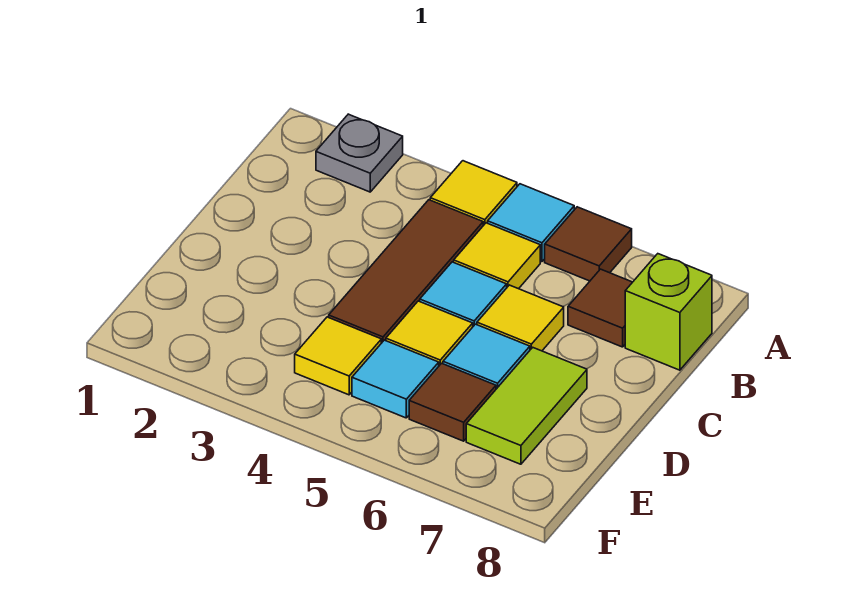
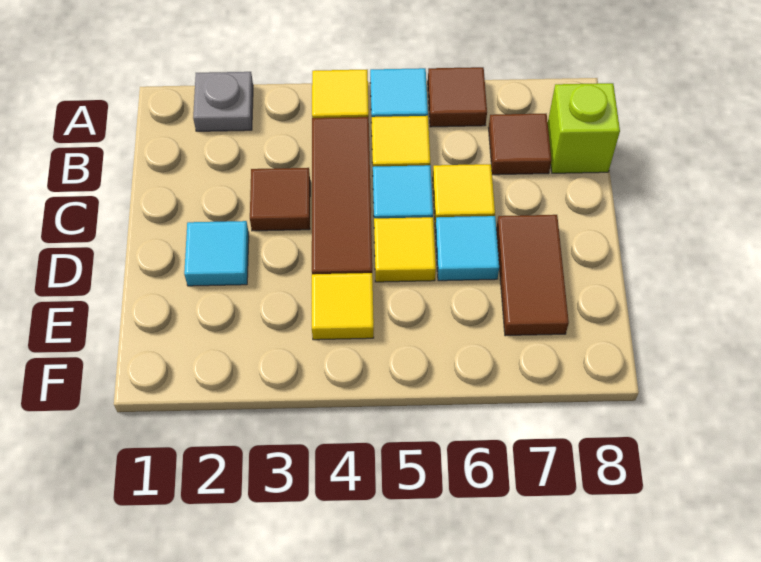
lime tile D7:E7 level 1 -> brown tile D7:E7 level 1
cyan tile E5 level 1 -> cyan tile D2 level 1
brown tile E6 level 1 -> brown tile C3 level 1

